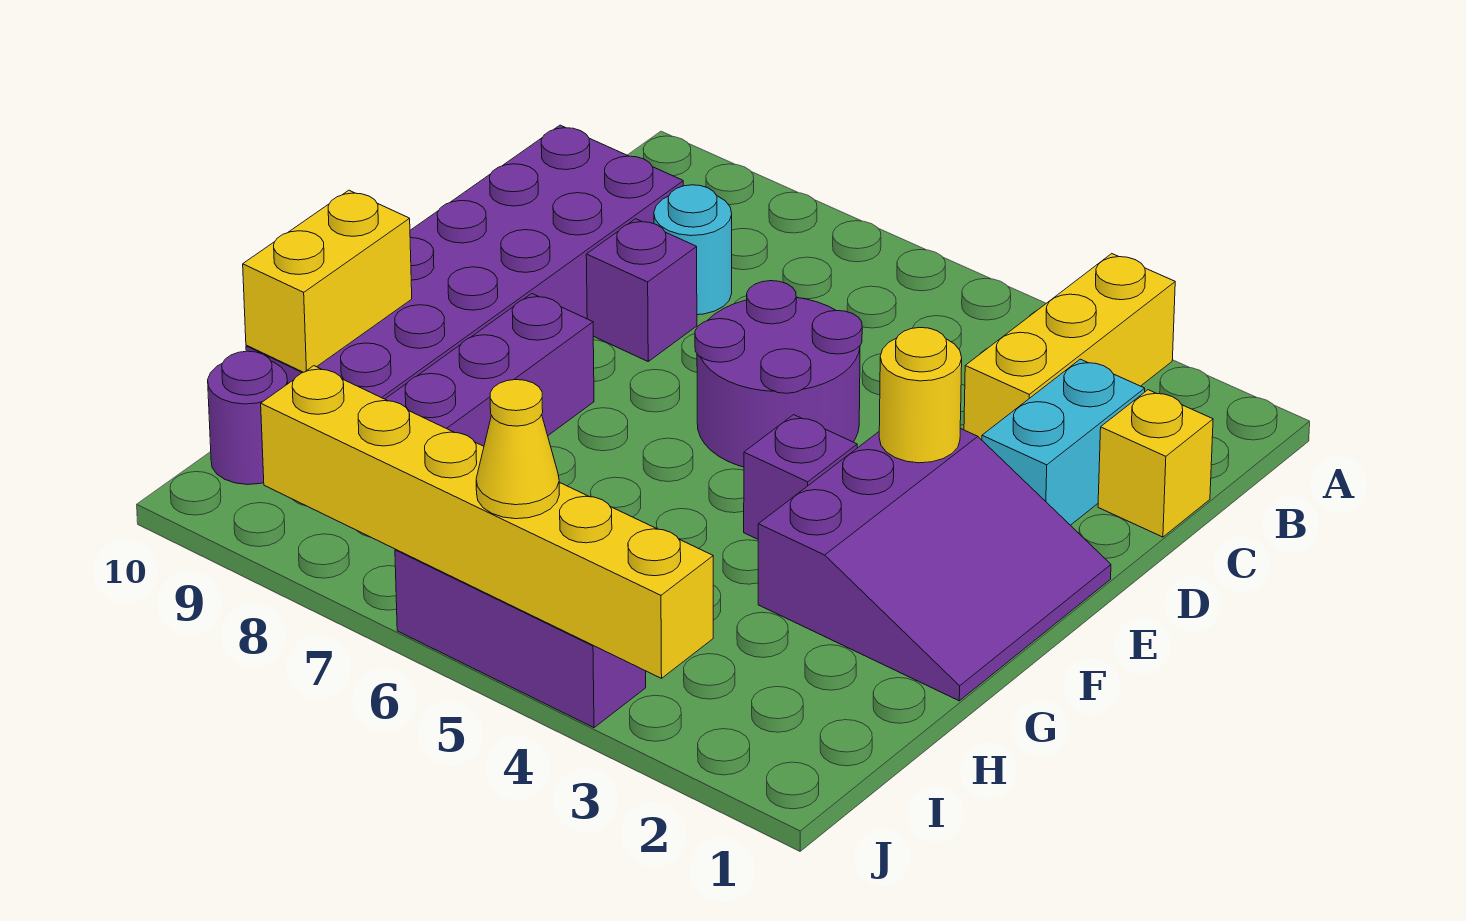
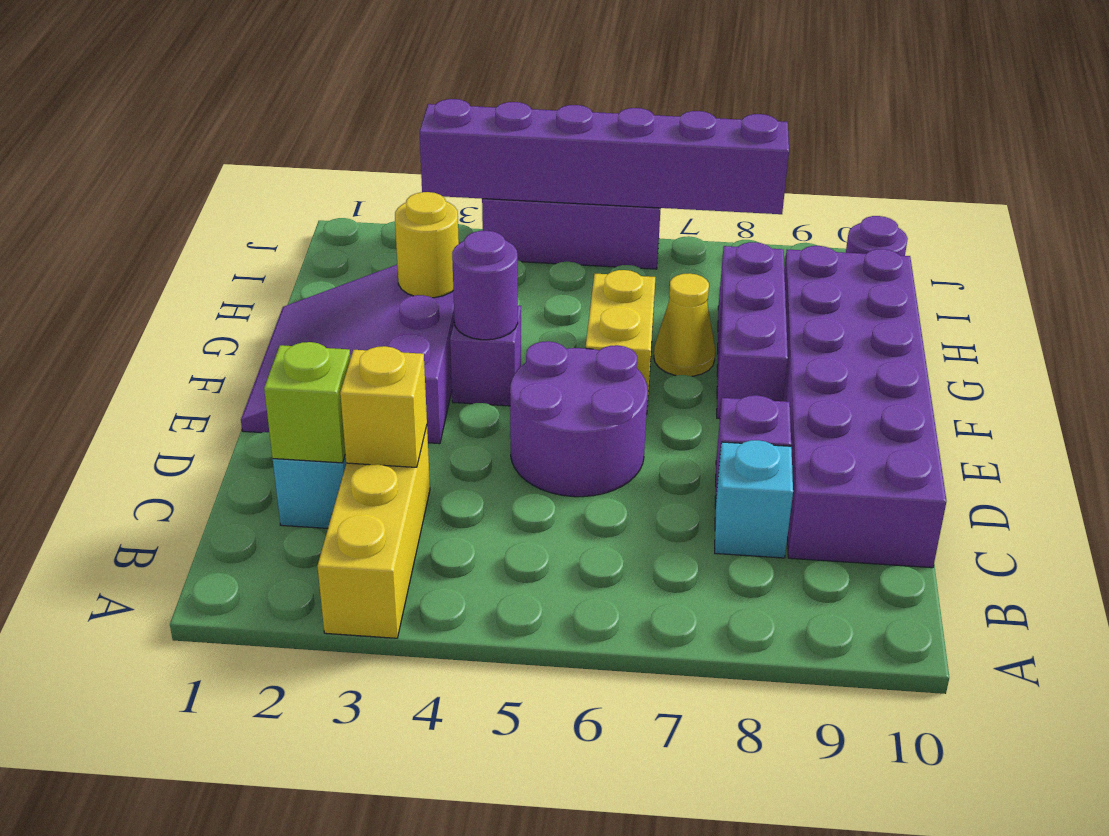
yellow brick C1 level 1 -> yellow brick C3 level 2
none -> lime brick C2 level 2
cyan round brick C8 level 1 -> cyan brick C8 level 1
yellow round brick E3 level 2 -> yellow round brick G3 level 2
none -> purple round brick F4 level 2
yellow brick G10:H10 level 2 -> yellow brick F6:G6 level 1
yellow brick J3:J8 level 2 -> purple brick J3:J8 level 2
yellow cone J5 level 3 -> yellow cone G7 level 1

